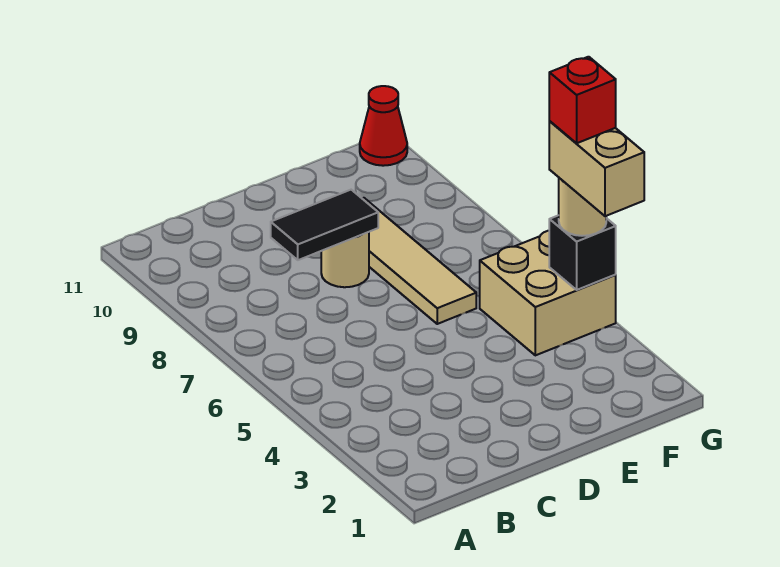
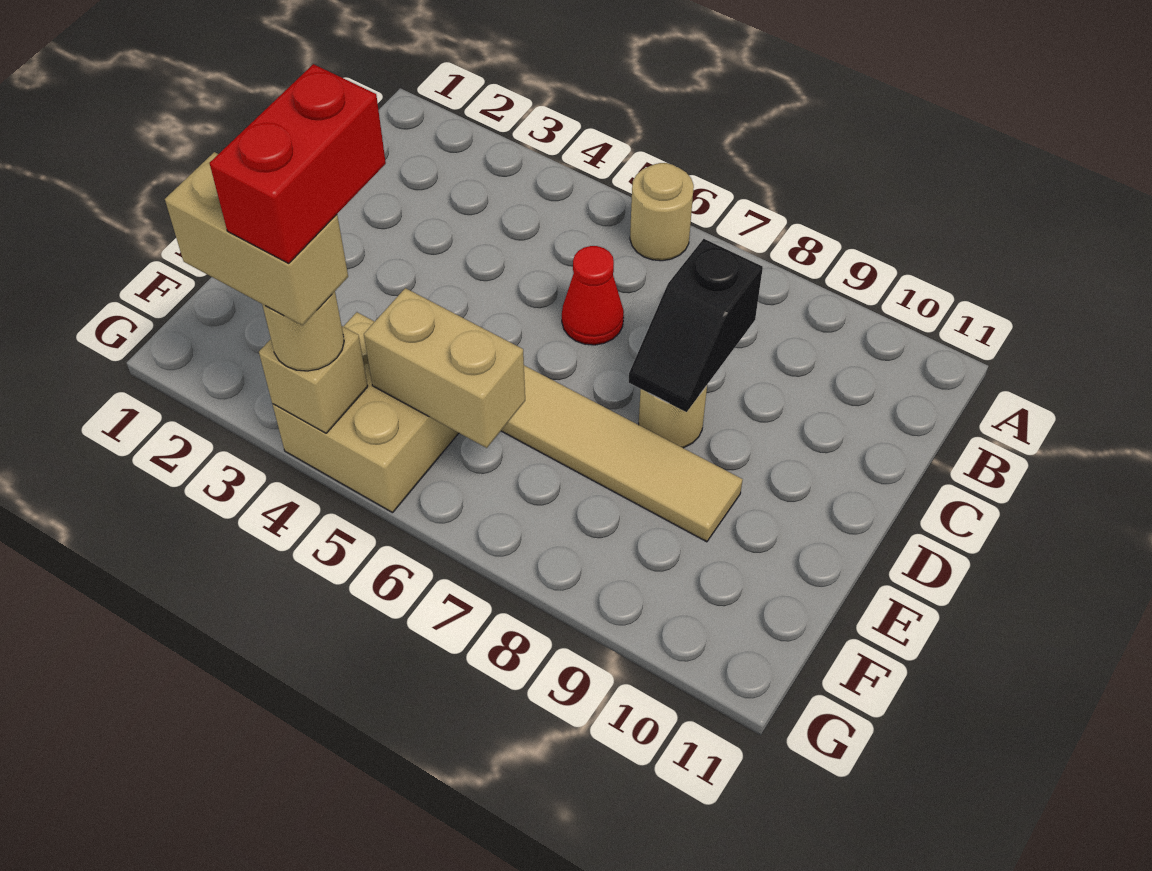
none -> tan round brick A6 level 1
black tile C8:D8 level 2 -> black slope C8:D8 level 2 top C
none -> tan brick F5:F6 level 2
black brick G4 level 2 -> tan brick G4 level 2
red brick G4 level 5 -> red brick F4:G4 level 5
red cone G11 level 1 -> red cone C6 level 1

